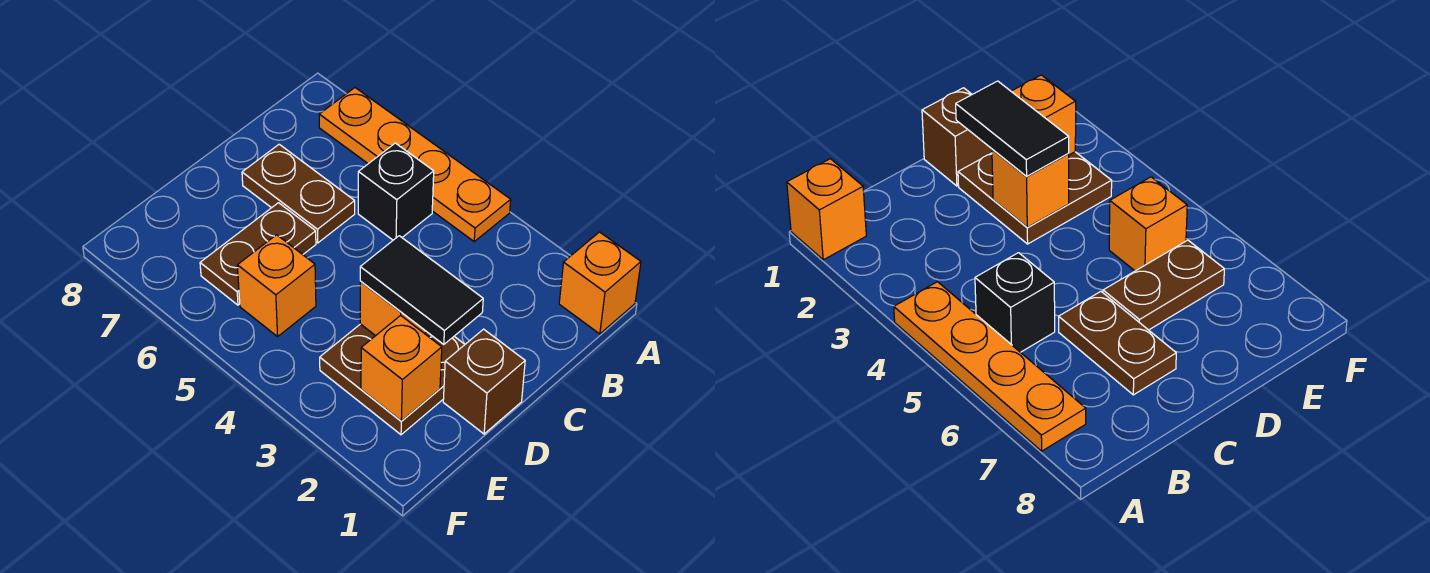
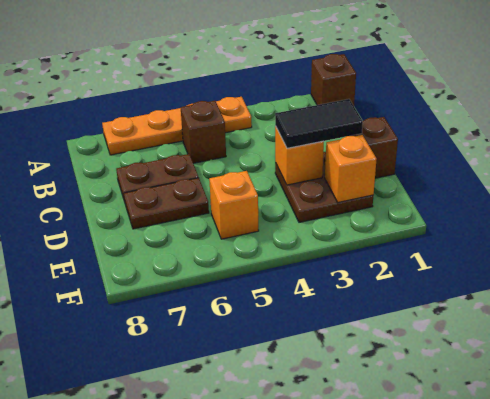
orange brick A1 level 1 -> brown brick A1 level 1
black brick B5 level 1 -> brown brick B5 level 1
brown plate D6:E6 level 1 -> brown plate D6:D7 level 1

